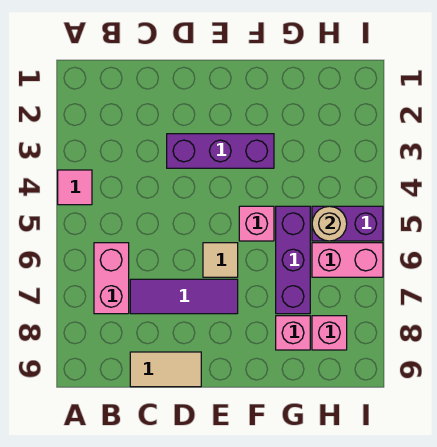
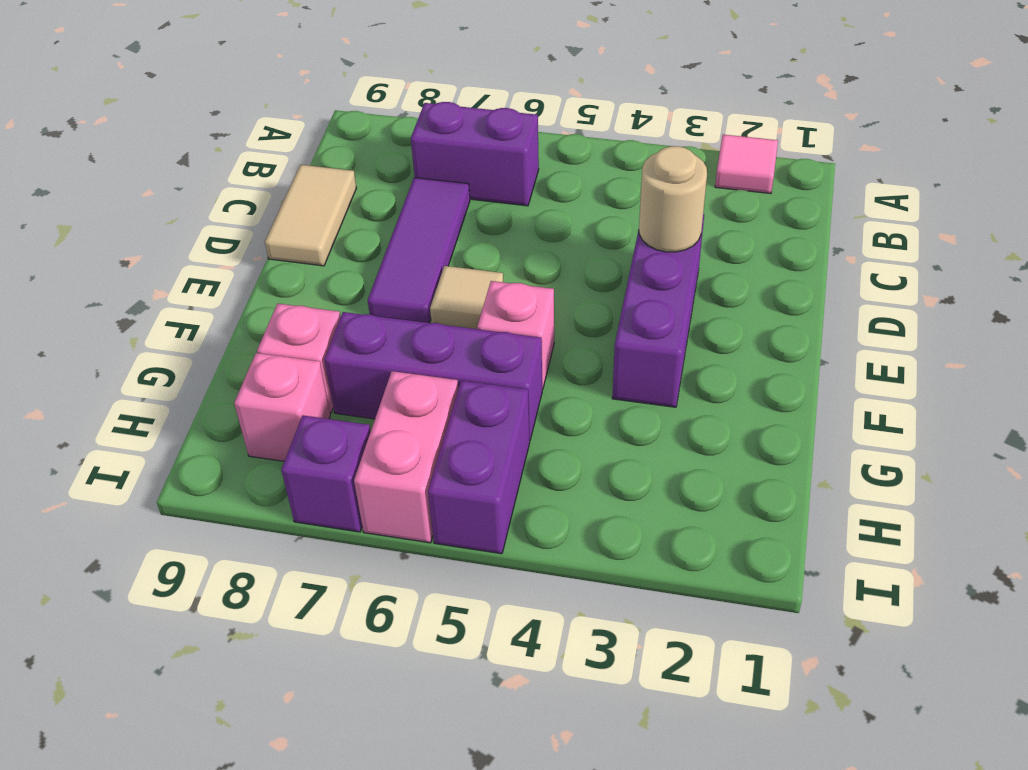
pink tile A4 level 1 -> pink tile A2 level 1
pink brick B6:B7 level 1 -> purple brick B6:B7 level 1
tan round brick H5 level 2 -> tan round brick D3 level 2
none -> purple brick I7 level 1

